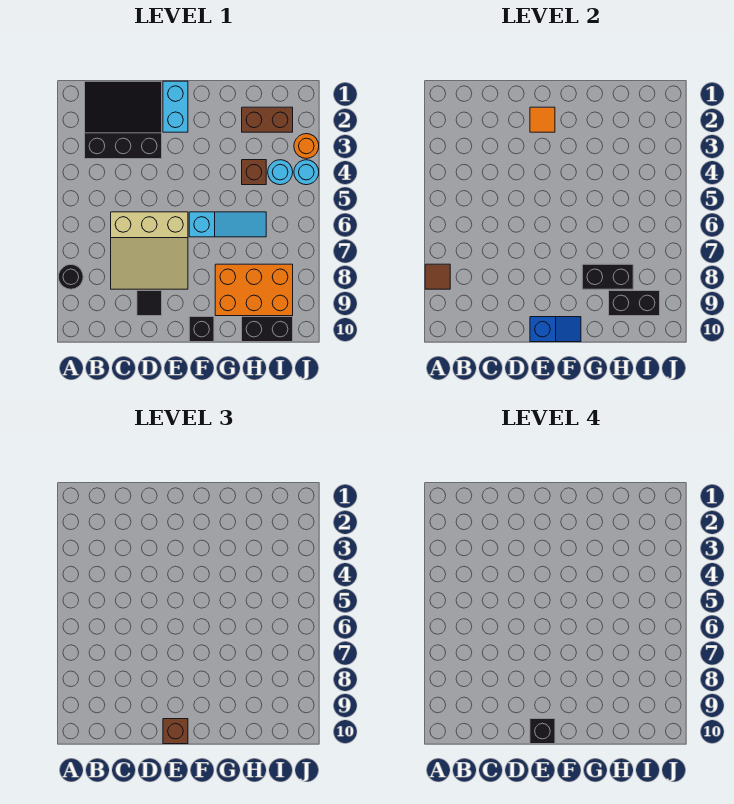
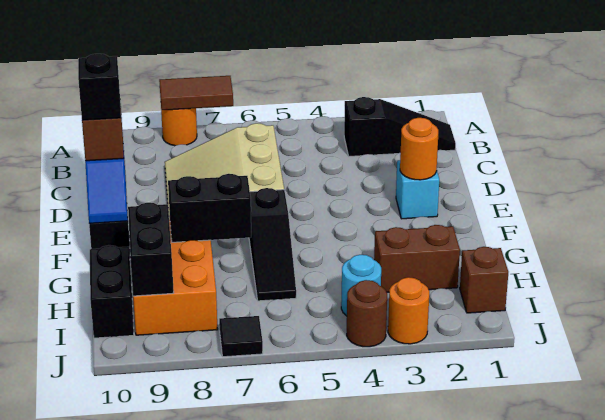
black round brick A8 level 1 -> orange round brick A8 level 1
brown tile A8 level 2 -> brown tile A7:A8 level 2
black slope B1:D3 level 1 top 3 -> black slope B1:B3 level 1 top 3
black tile D9 level 1 -> black tile J7 level 1
cyan brick E1:E2 level 1 -> cyan brick E2 level 1
orange tile E2 level 2 -> orange round brick E2 level 2
cyan slope F6:H6 level 1 top F -> black slope F6:H6 level 1 top F
black brick G8:H8 level 2 -> black brick G7:G8 level 2
brown brick H2:I2 level 1 -> brown brick H2:H3 level 1
brown brick H4 level 1 -> brown brick I1 level 1
cyan round brick J4 level 1 -> brown round brick J4 level 1

